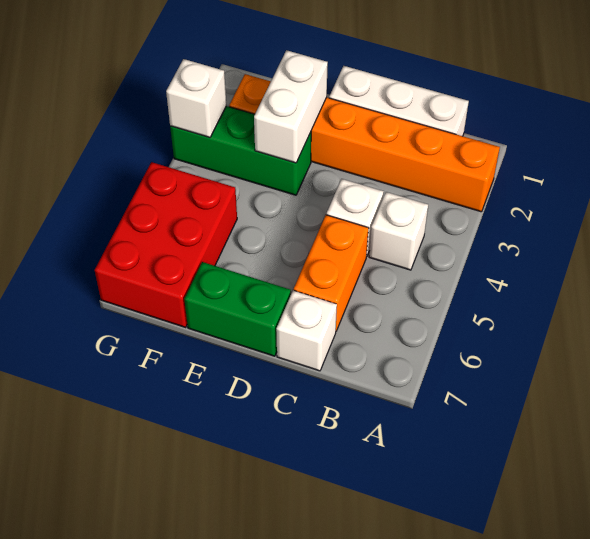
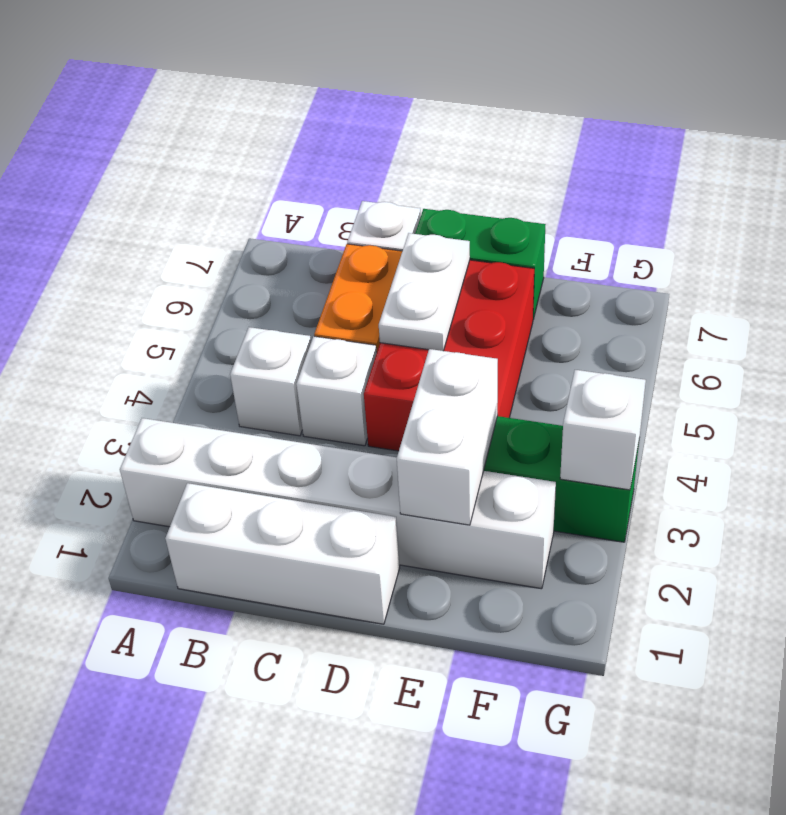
orange brick A2:F2 level 1 -> white brick A2:F2 level 1
none -> white plate D5:D6 level 2
red brick F5:G7 level 1 -> red brick D4:E6 level 1

